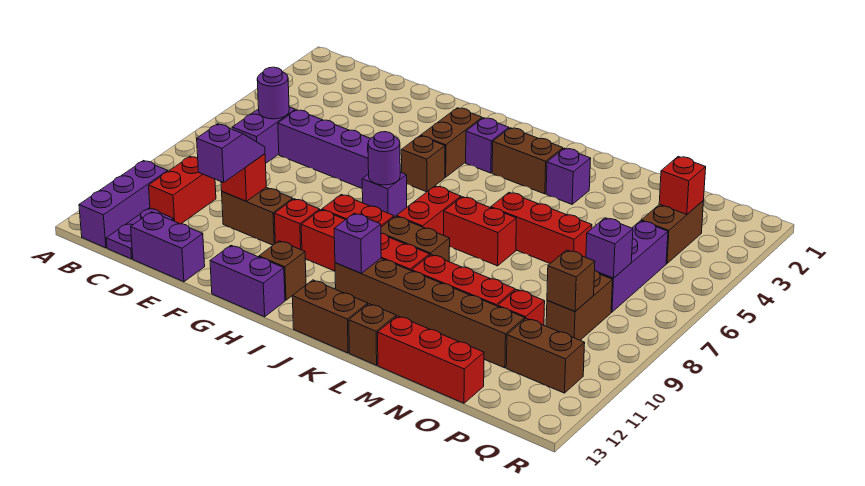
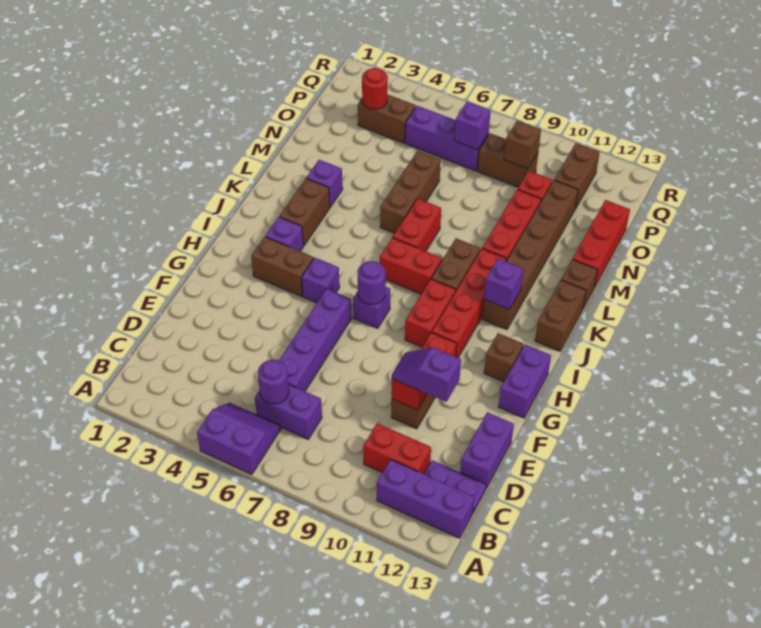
none -> purple slope A5:B6 level 1 top A
brown brick H5 level 1 -> purple brick H5 level 1
red brick L6:N6 level 1 -> brown brick L6:N6 level 1
red brick P3 level 2 -> red round brick P3 level 2

